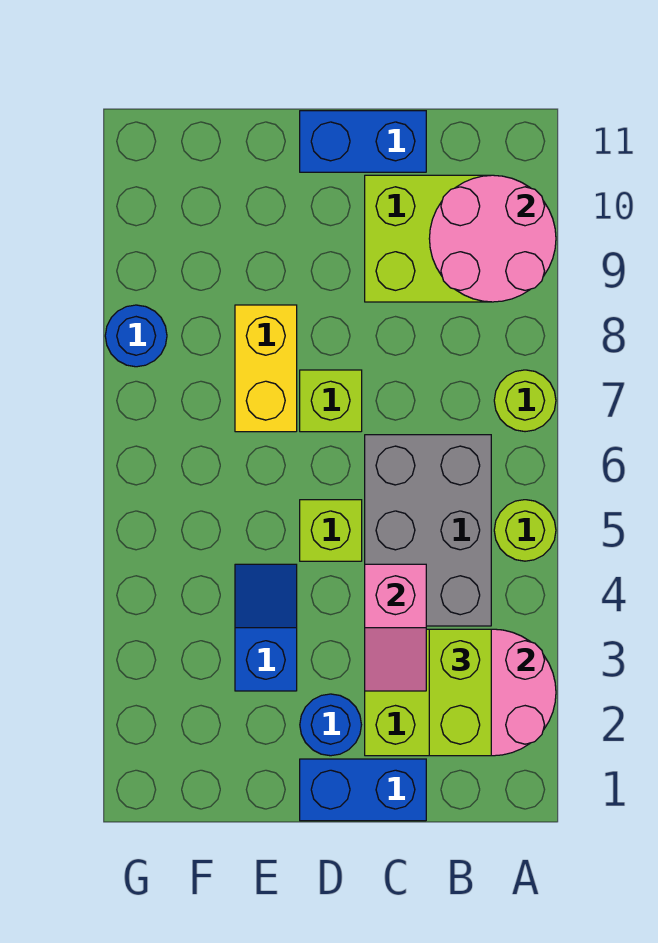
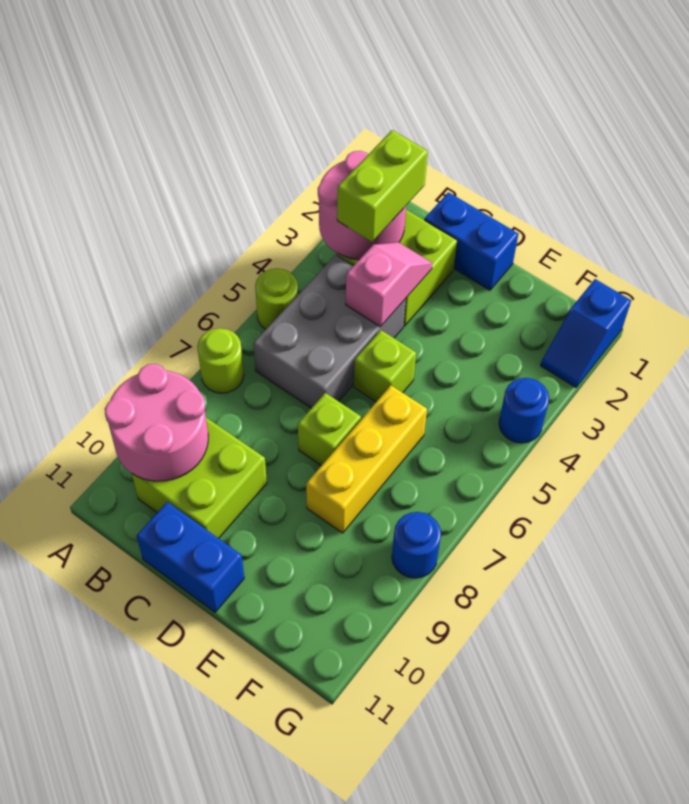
blue round brick D2 level 1 -> blue round brick G4 level 1
blue slope E3:E4 level 1 top 3 -> blue slope G1:G2 level 1 top 1
yellow brick E7:E8 level 1 -> yellow brick E6:E8 level 1

